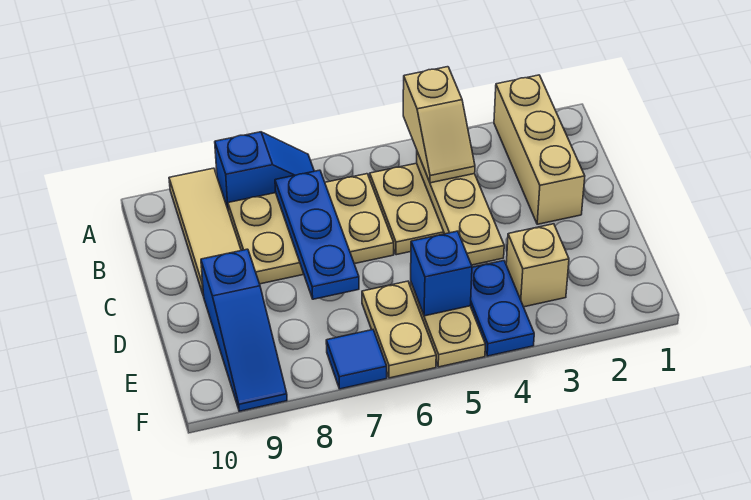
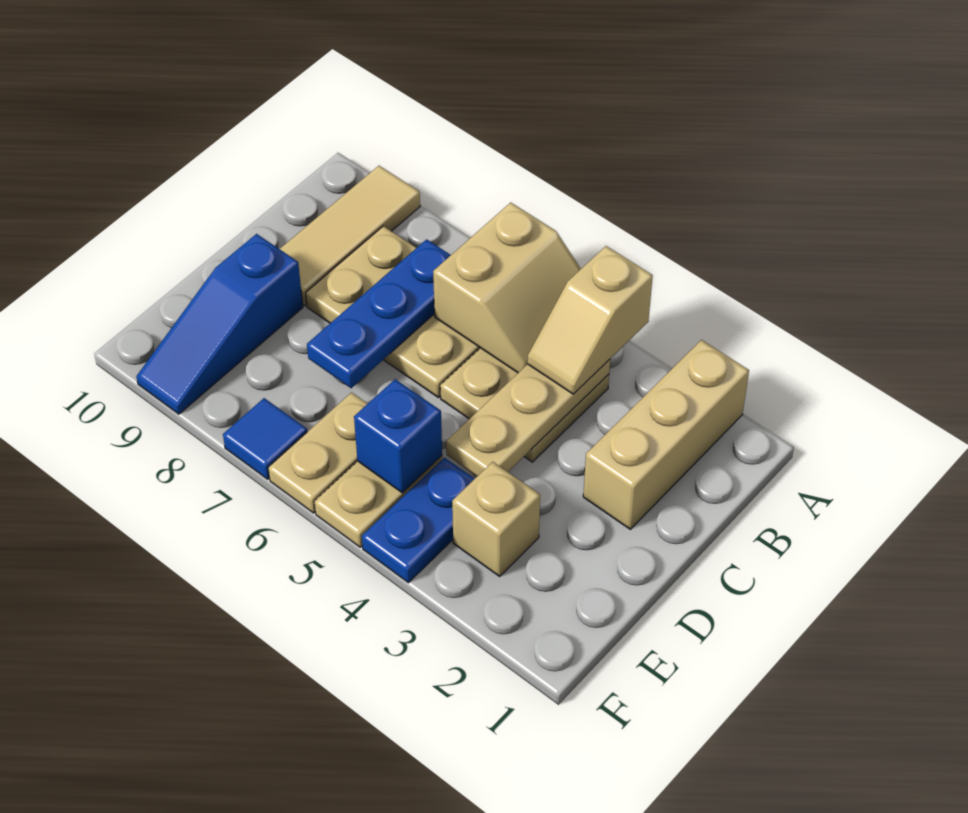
none -> tan slope A5:B6 level 2 top 6
blue slope A7:A8 level 1 top 8 -> none

